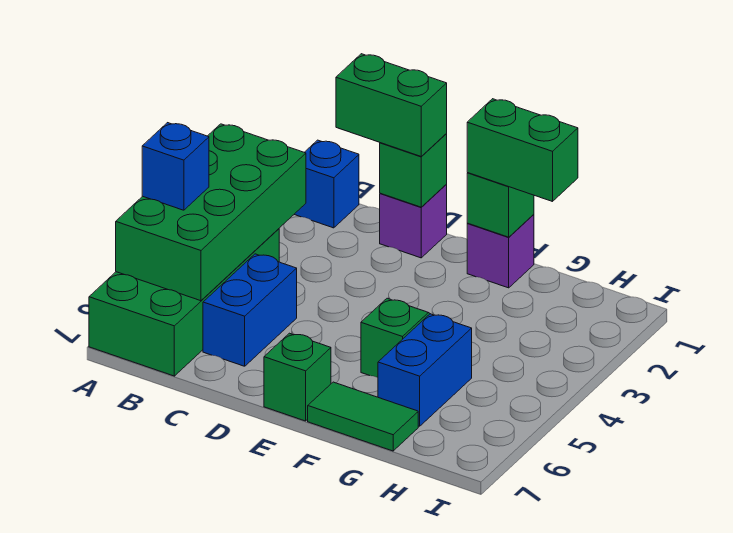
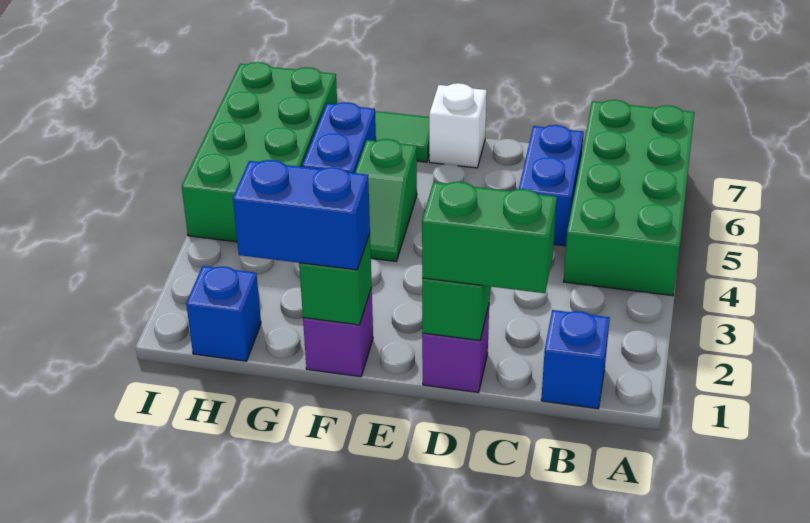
green brick A3:B6 level 2 -> green brick H4:I7 level 1
blue brick A5 level 3 -> blue brick H1 level 1
green brick E7 level 1 -> white brick E7 level 1
green brick F1:G1 level 3 -> blue brick F1:G1 level 3

